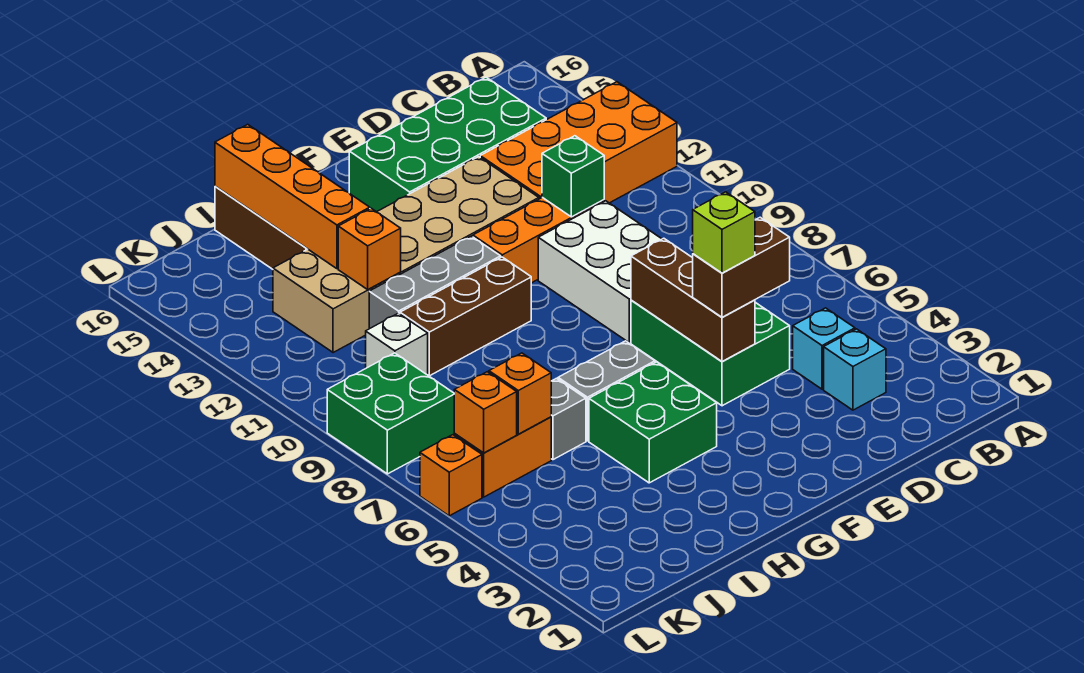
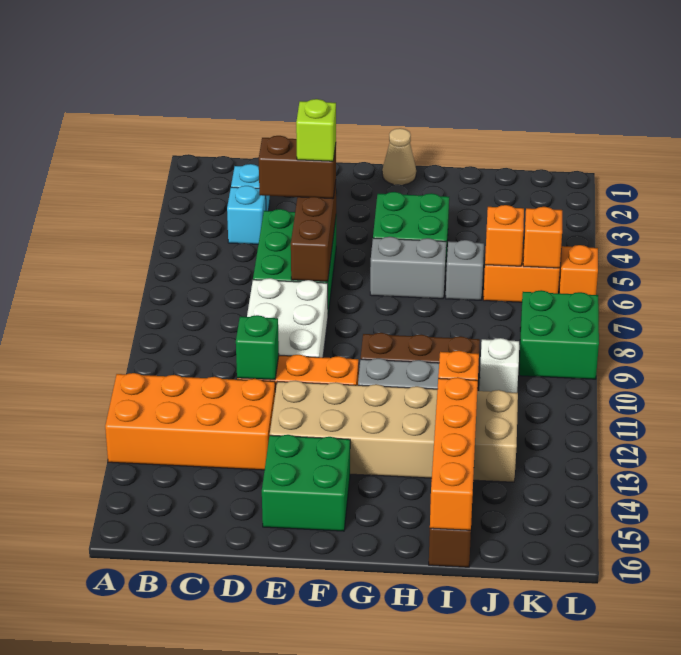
green brick C14:F15 level 1 -> green brick E14:F15 level 1
none -> tan cone G1 level 1

